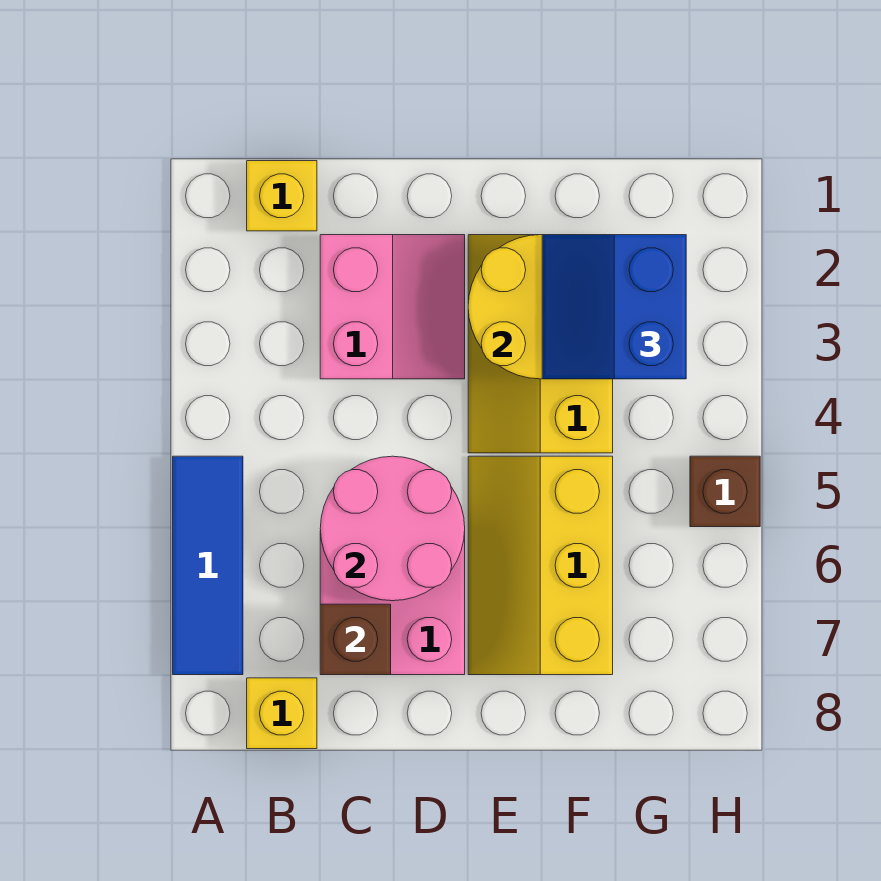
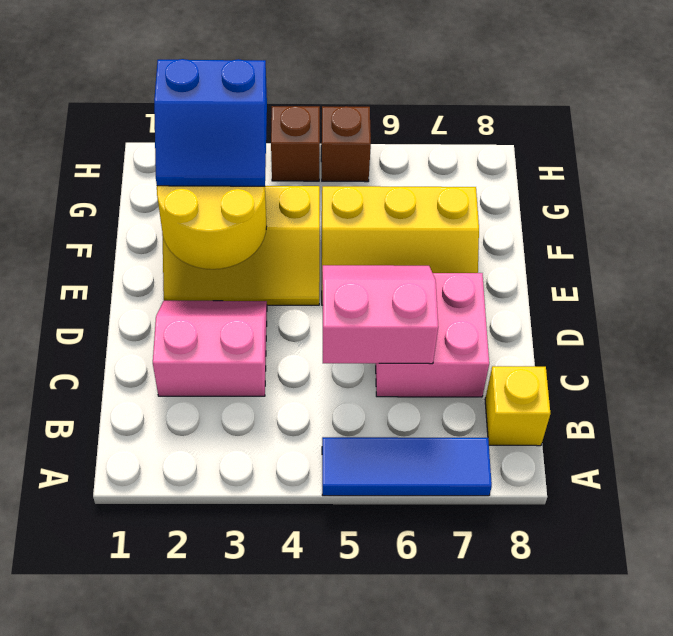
yellow brick B1 level 1 -> none
pink round brick C5:D6 level 2 -> pink slope C5:D6 level 2 top C
brown brick C7 level 2 -> brown brick H4 level 1

